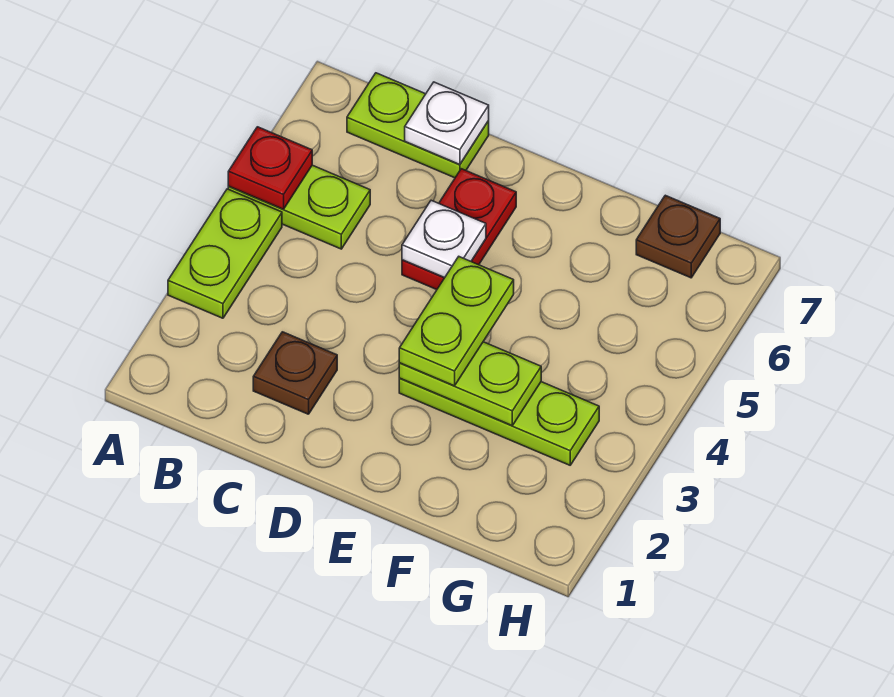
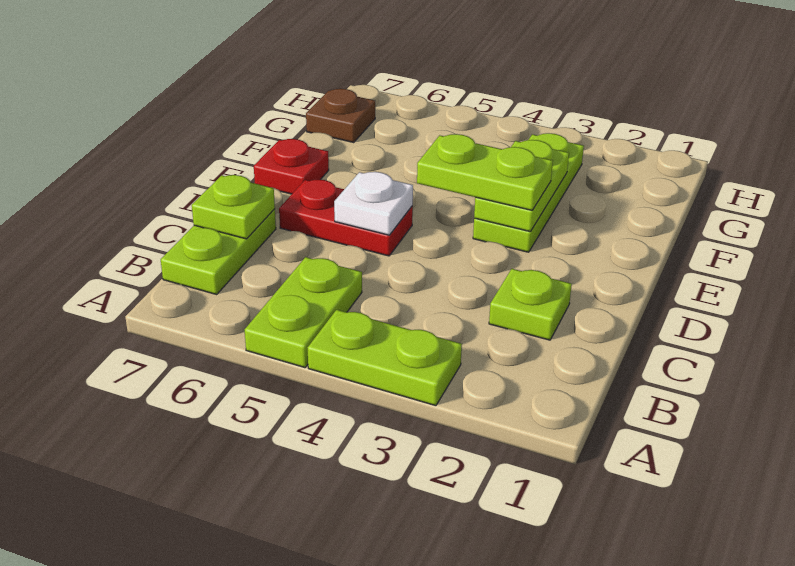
red plate A5 level 2 -> red plate E7 level 1
brown plate C2 level 1 -> lime plate C2 level 1
white plate C7 level 2 -> lime plate C7 level 2

